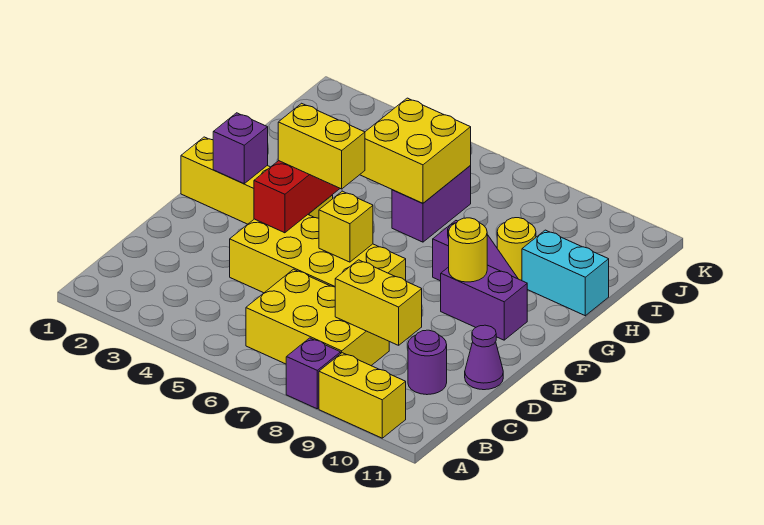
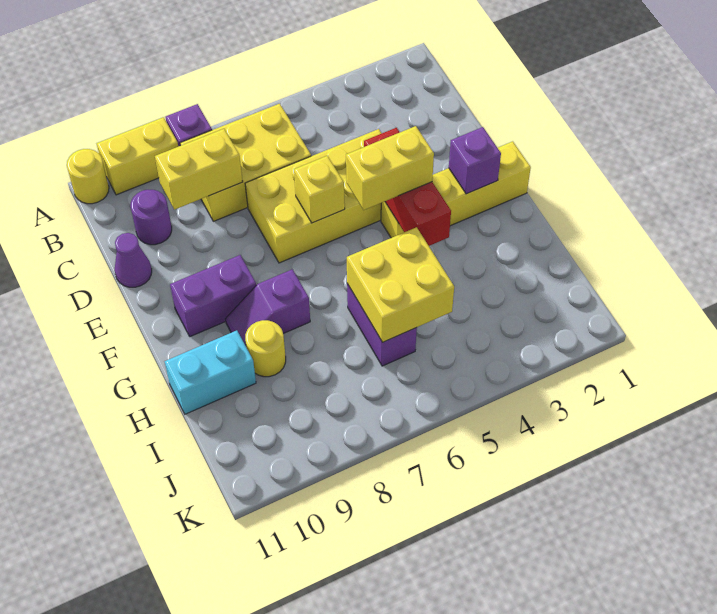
yellow round brick F9 level 2 -> yellow round brick A11 level 1

